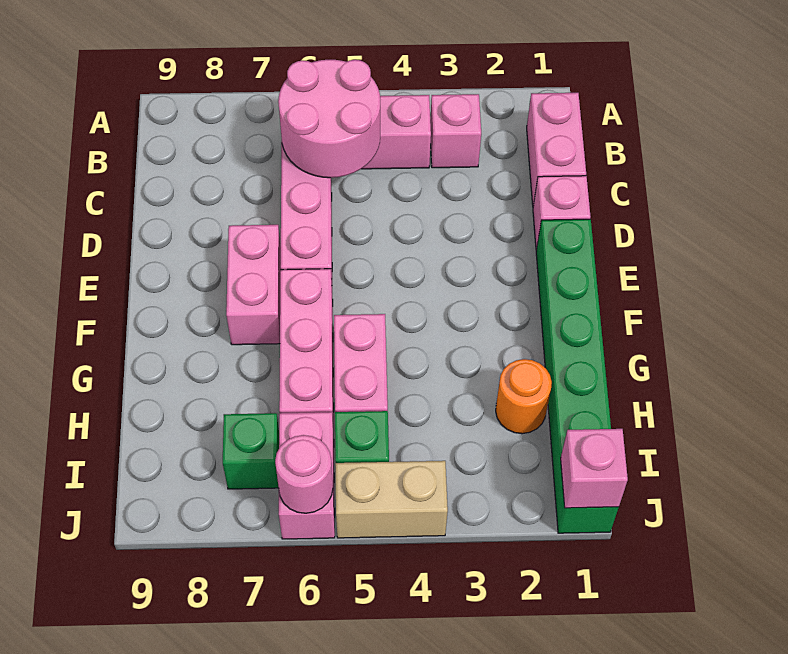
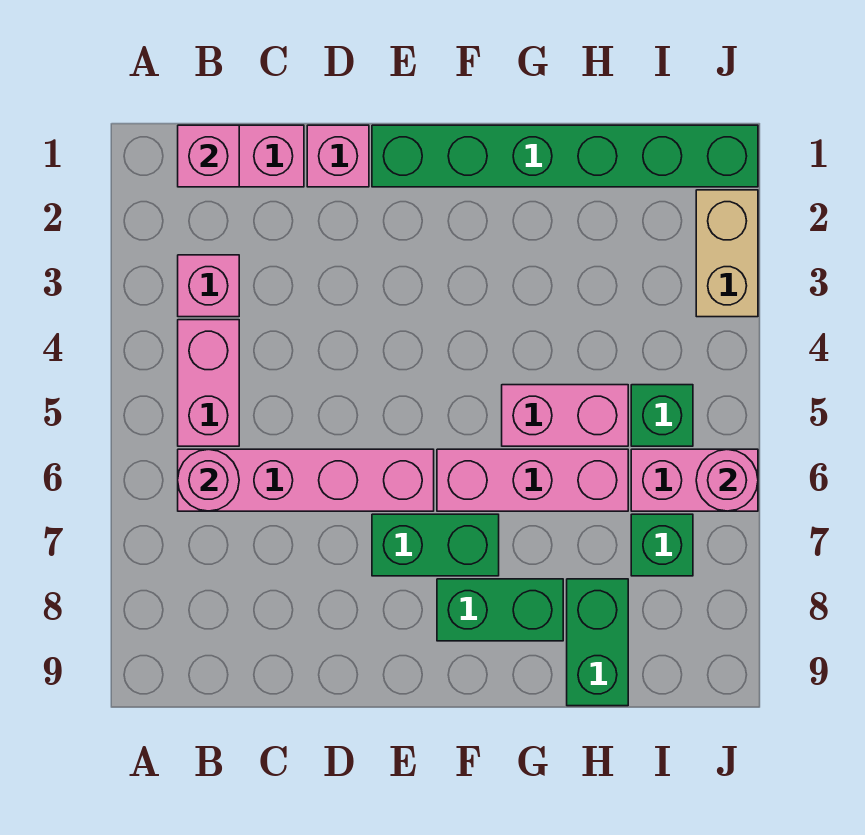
pink round brick B5:C6 level 2 -> pink round brick B6 level 2
pink brick E7:F7 level 1 -> green brick E7:F7 level 1
none -> green brick F8:G8 level 1
orange round brick H2 level 1 -> none
none -> green brick H8:H9 level 1
pink brick J1 level 2 -> pink brick B1 level 2
tan brick J4:J5 level 1 -> tan brick J2:J3 level 1

